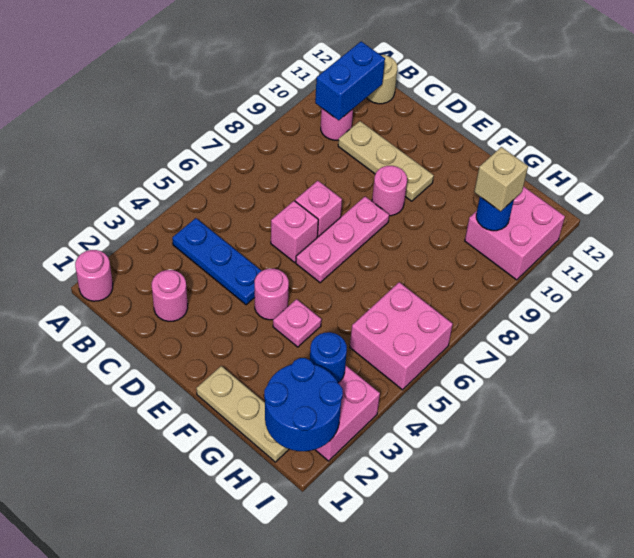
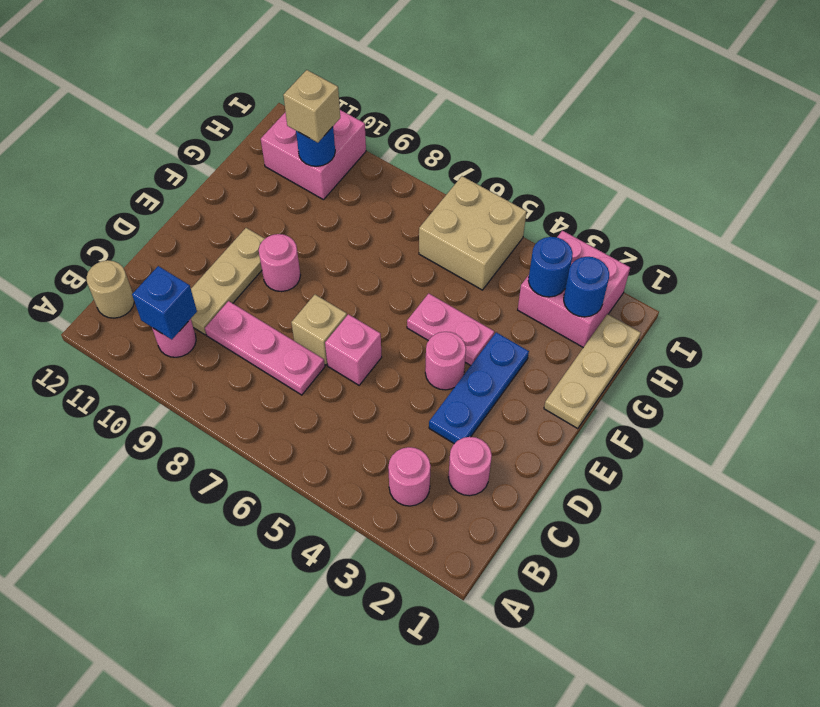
pink round brick A1 level 1 -> pink round brick B3 level 1
blue plate B4:D4 level 1 -> blue plate D3:F3 level 1
blue brick B10:B11 level 2 -> blue brick B10 level 2
pink brick D7 level 1 -> tan brick D7 level 1
pink plate E6:E8 level 1 -> pink plate C7:C9 level 1
pink plate F4 level 1 -> pink plate F4:F5 level 1
blue round brick H1:I2 level 2 -> blue round brick H2 level 2
pink brick H5:I6 level 1 -> tan brick H5:I6 level 1

